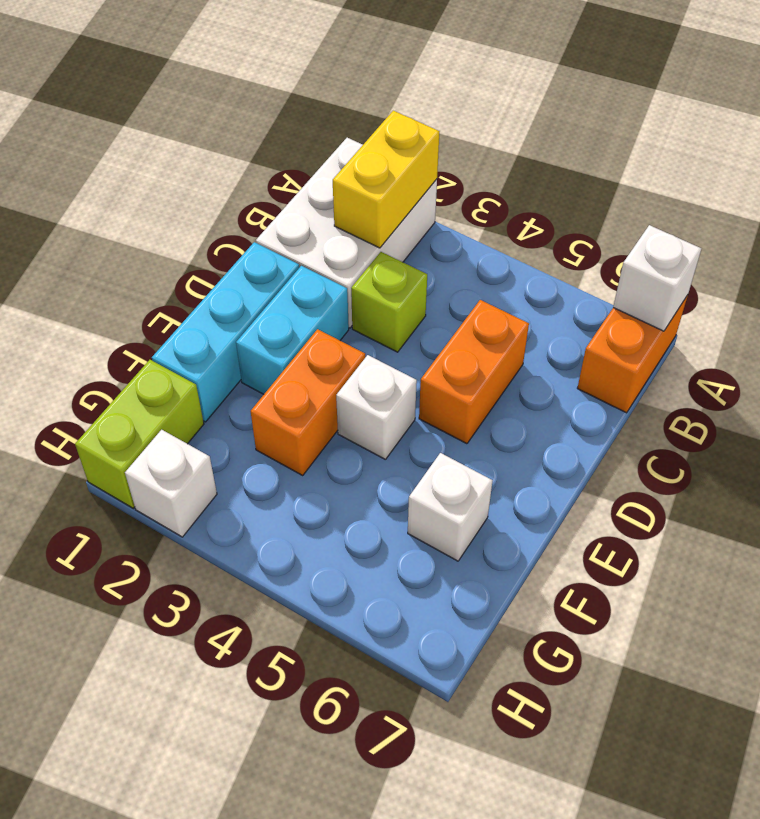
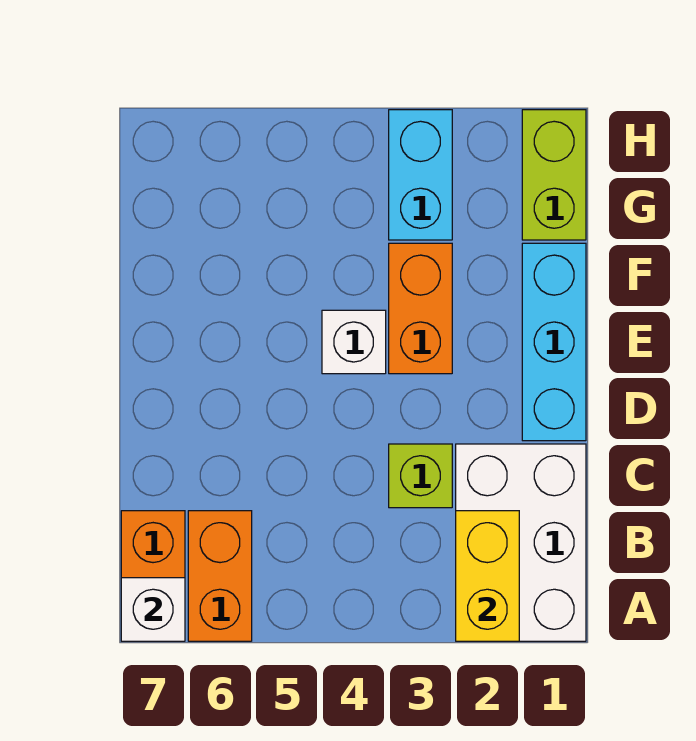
orange brick C5:D5 level 1 -> orange brick A6:B6 level 1
cyan brick D2:E2 level 1 -> cyan brick G3:H3 level 1
white brick F6 level 1 -> none
white brick H2 level 1 -> none

